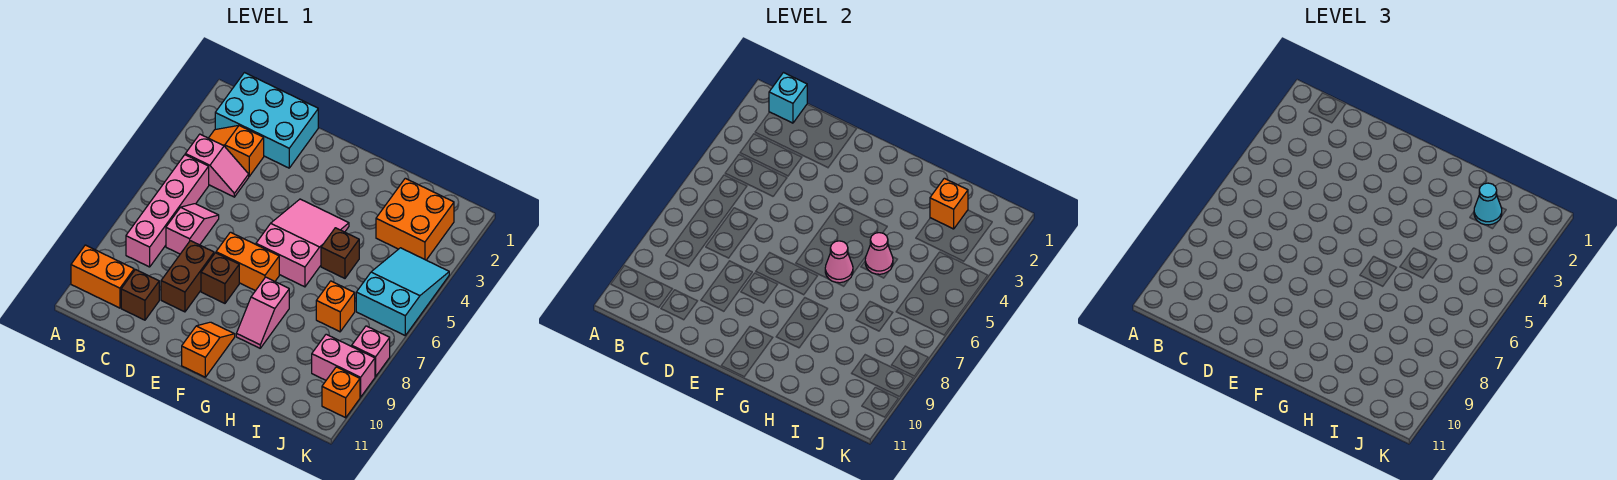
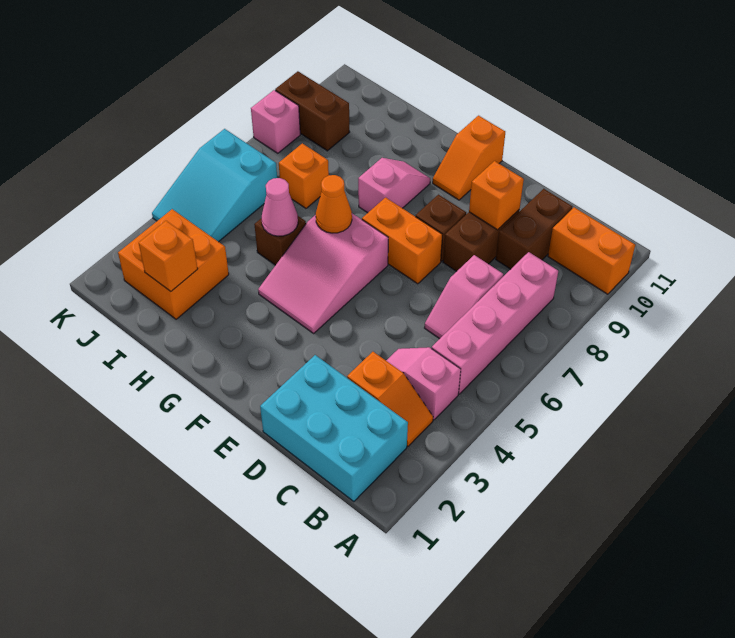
cyan brick B1 level 2 -> none
brown brick C10 level 1 -> brown brick C9:C10 level 1
pink cone G6 level 2 -> orange cone G6 level 2
cyan cone I2 level 3 -> none
pink brick J9:K9 level 1 -> brown brick J9:K9 level 1
orange brick K10 level 1 -> orange brick D9 level 2

